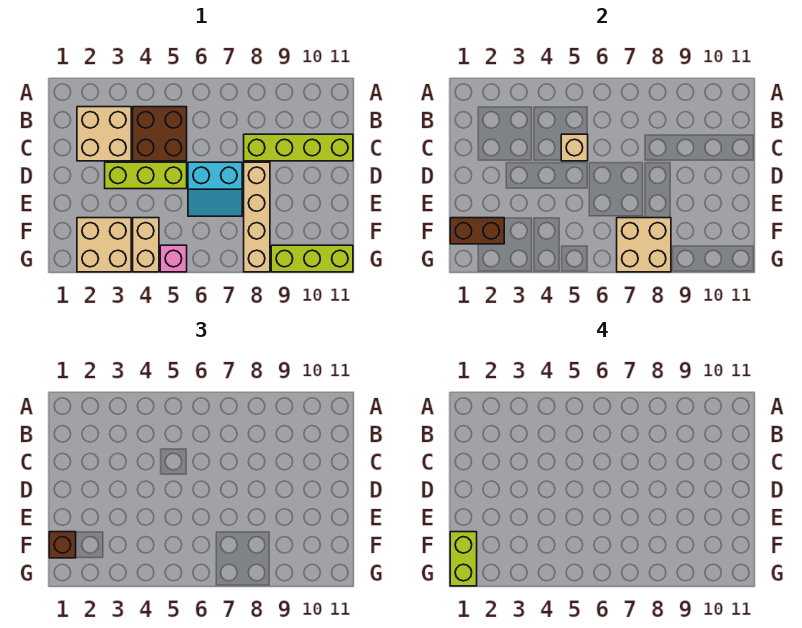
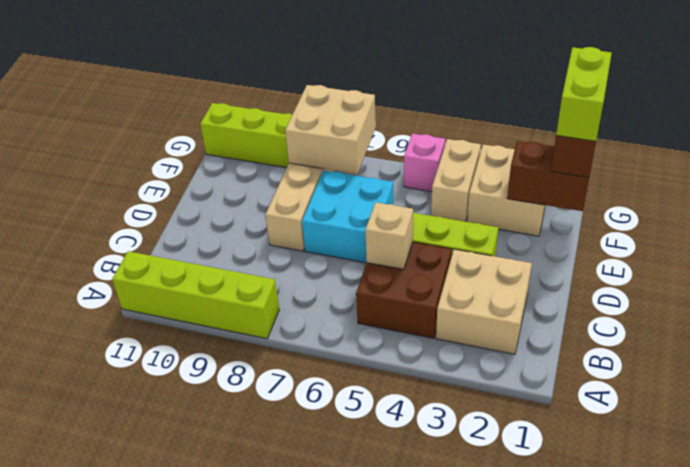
lime brick C8:C11 level 1 -> lime brick A8:A11 level 1
cyan slope D6:E7 level 1 top D -> cyan brick D6:E7 level 1

